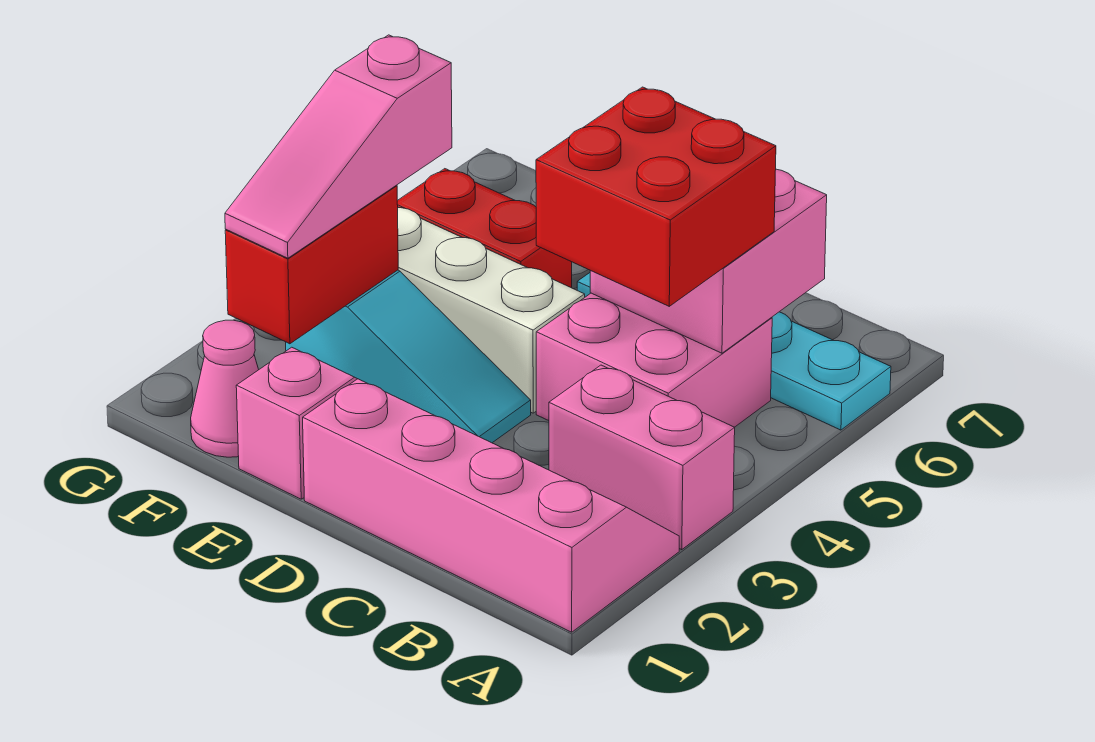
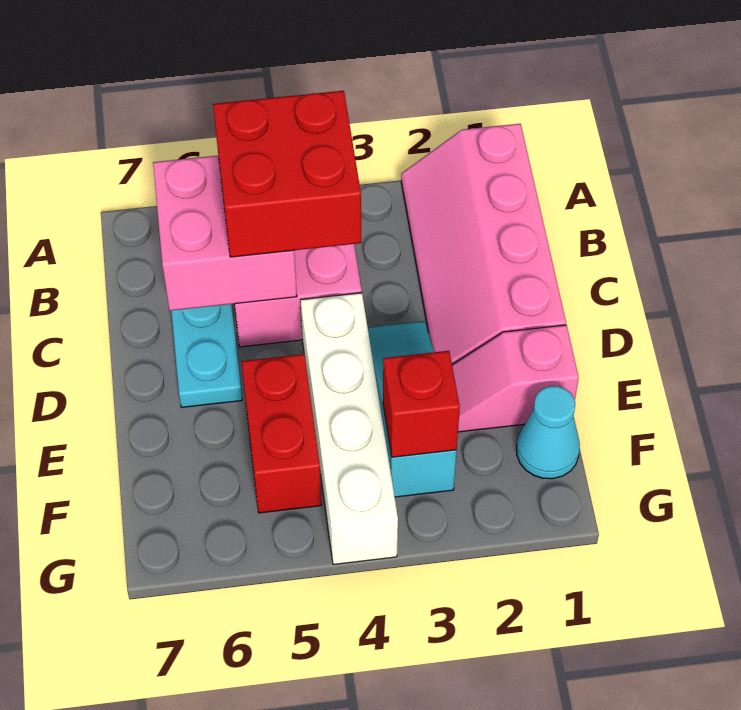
pink brick A3:B3 level 1 -> none
pink cone F1 level 1 -> cyan cone F1 level 1
red brick F2:F3 level 2 -> red brick F3 level 2
pink slope F2:F4 level 3 top 4 -> none

